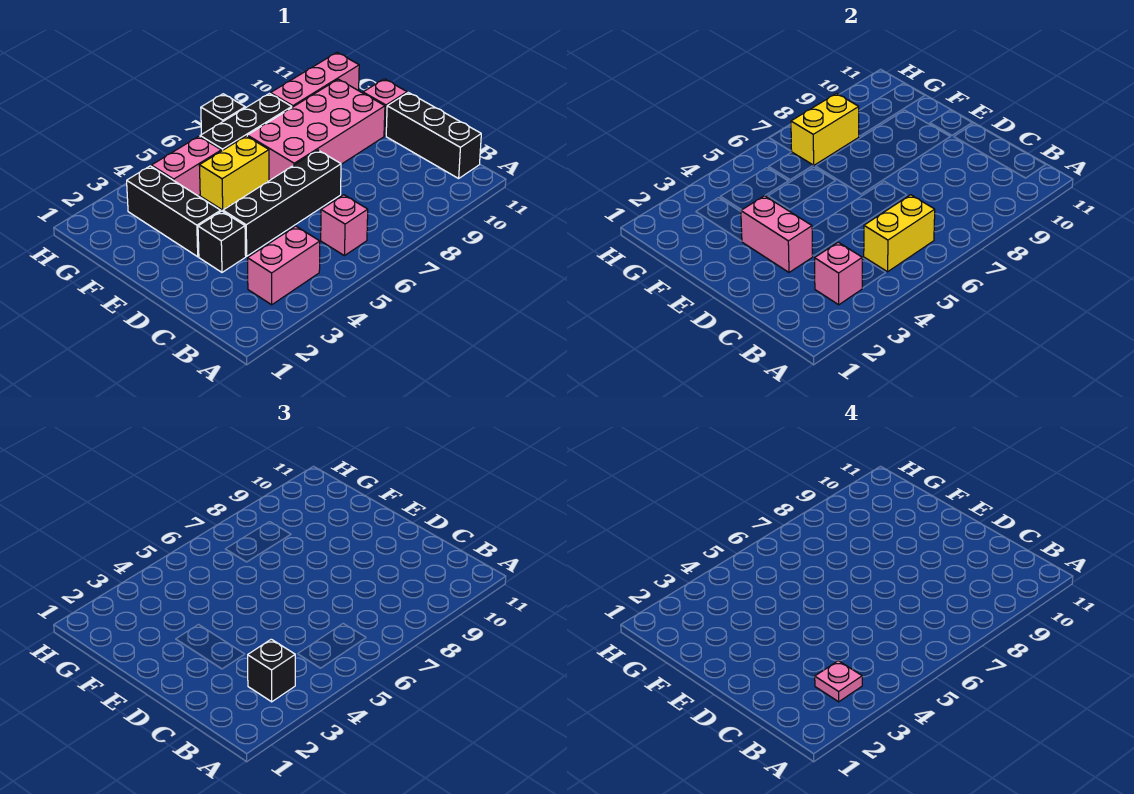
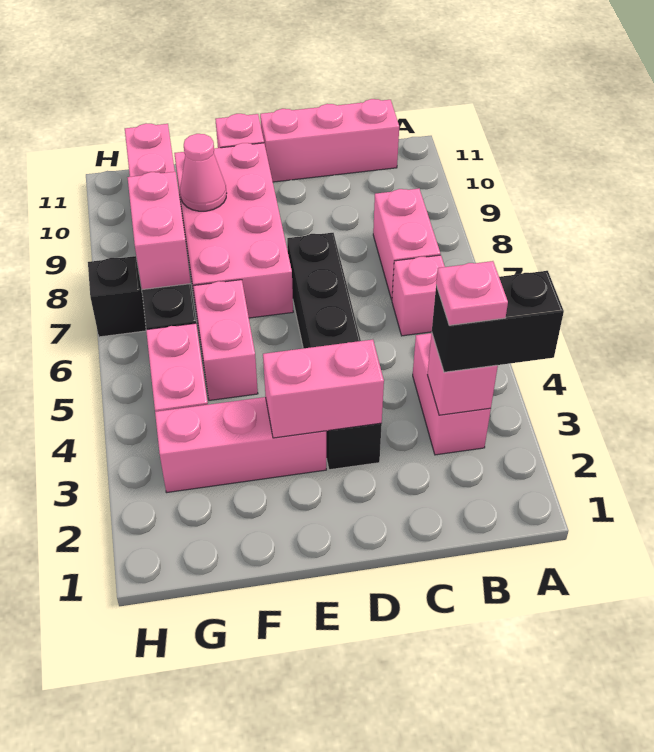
black brick B3 level 3 -> black brick A3:B3 level 3
yellow brick B5:B6 level 2 -> none
none -> pink brick B7:B8 level 1
black brick B11:D11 level 1 -> pink brick B11:D11 level 1
black brick E3:G3 level 1 -> pink brick E3:G3 level 1
yellow brick F5:F6 level 1 -> pink brick F5:F6 level 1
none -> pink cone F9 level 2
yellow brick G7:G8 level 2 -> pink brick G7:G8 level 2

